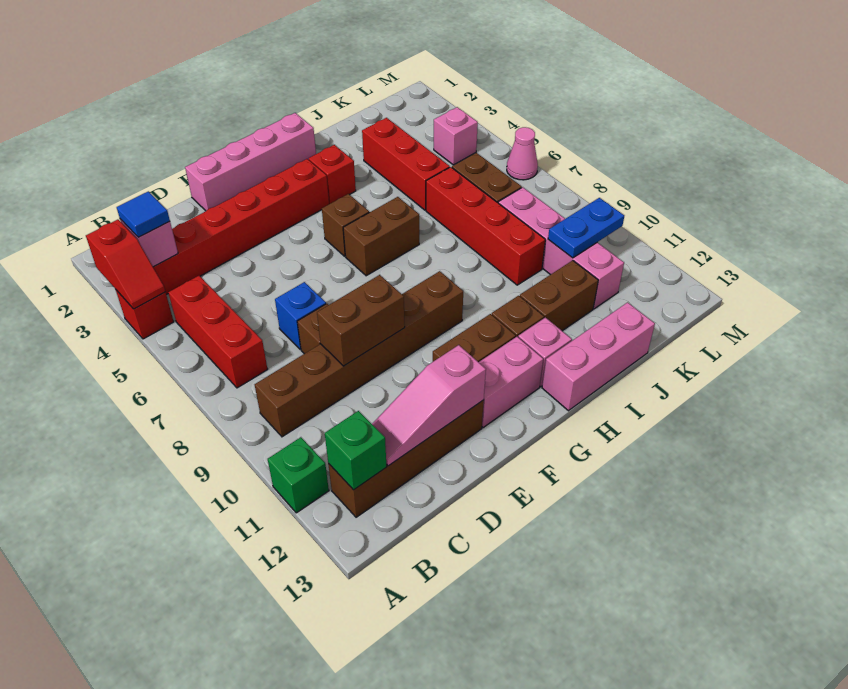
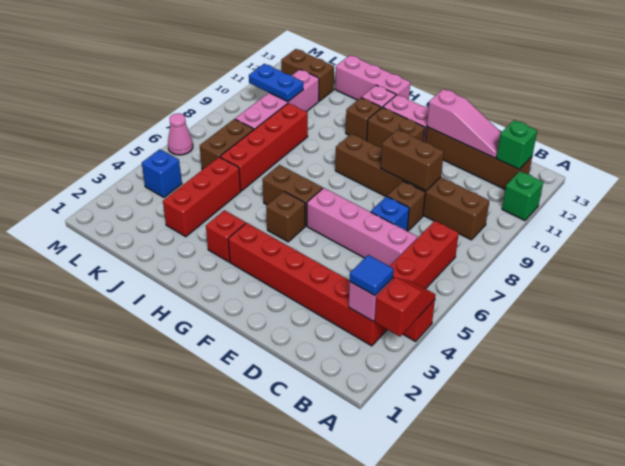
pink brick E1:H1 level 1 -> pink brick C6:F6 level 1
brown brick I11:J11 level 1 -> brown brick K12:L12 level 1
pink brick L4 level 1 -> blue brick L4 level 1

